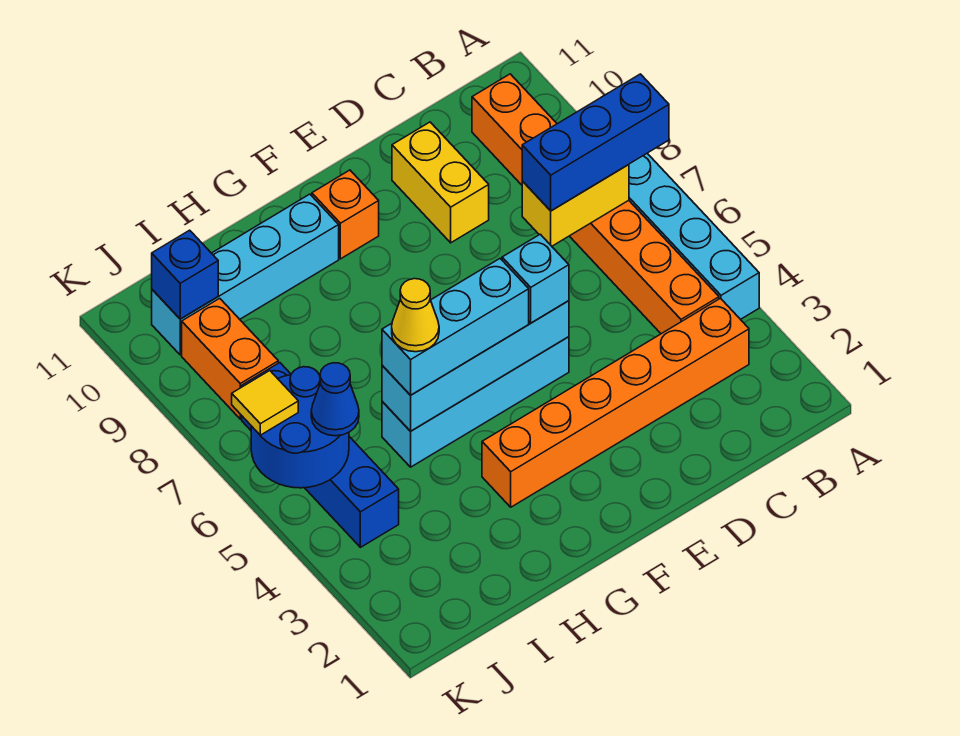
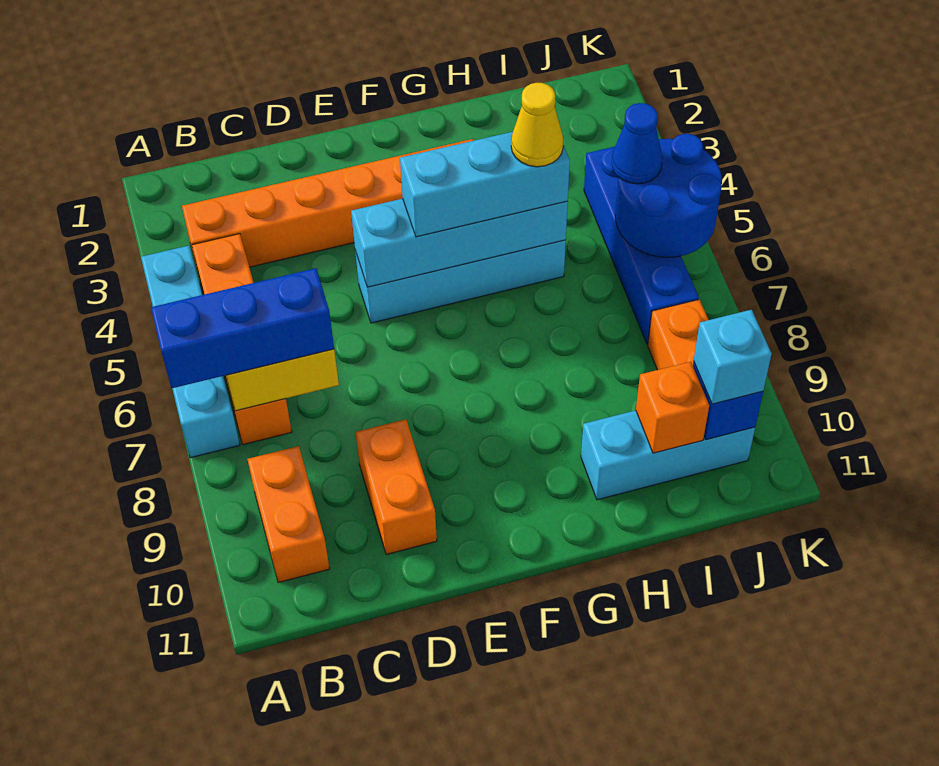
yellow brick D9:D10 level 1 -> orange brick D9:D10 level 1
cyan brick E5 level 3 -> cyan brick J10 level 3
orange brick F10 level 1 -> orange brick I10 level 2
cyan brick G10:J10 level 1 -> cyan brick H10:J10 level 1
yellow tile K6 level 3 -> none

